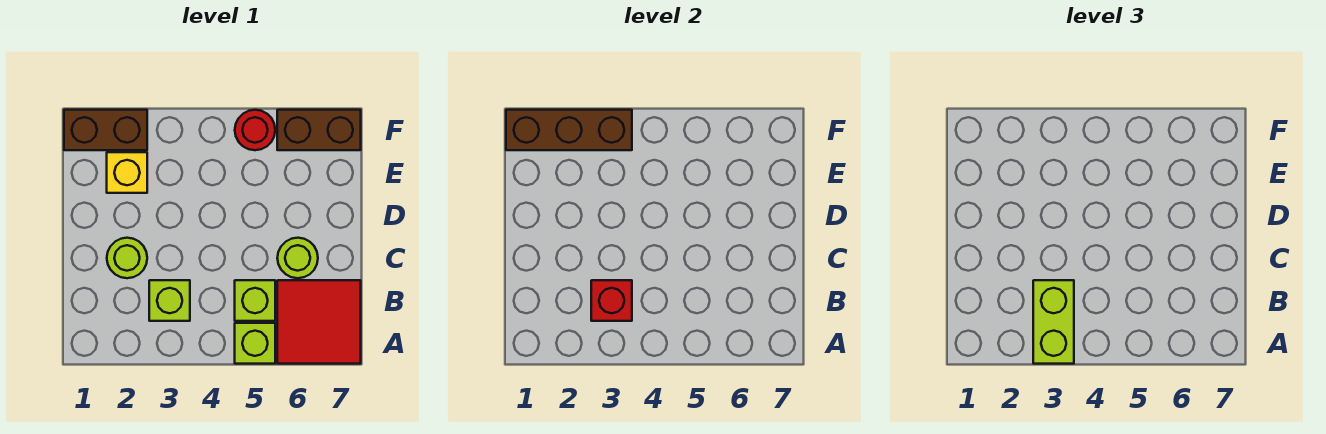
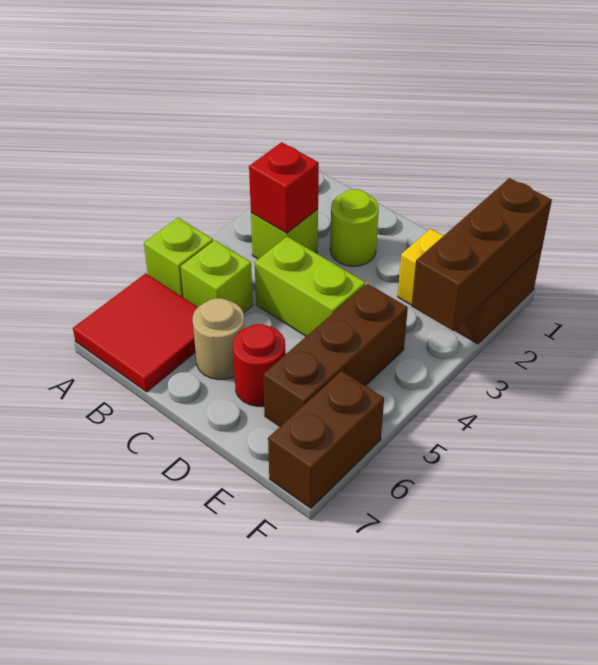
lime brick A3:B3 level 3 -> lime brick C4:D4 level 1
lime round brick C6 level 1 -> tan round brick C6 level 1
none -> brown brick E4:E6 level 1
red round brick F5 level 1 -> red round brick D6 level 1

